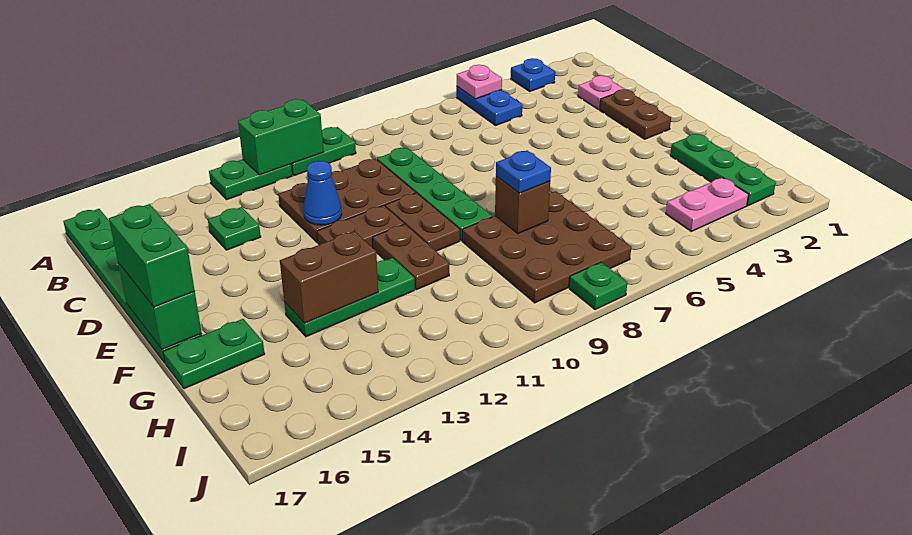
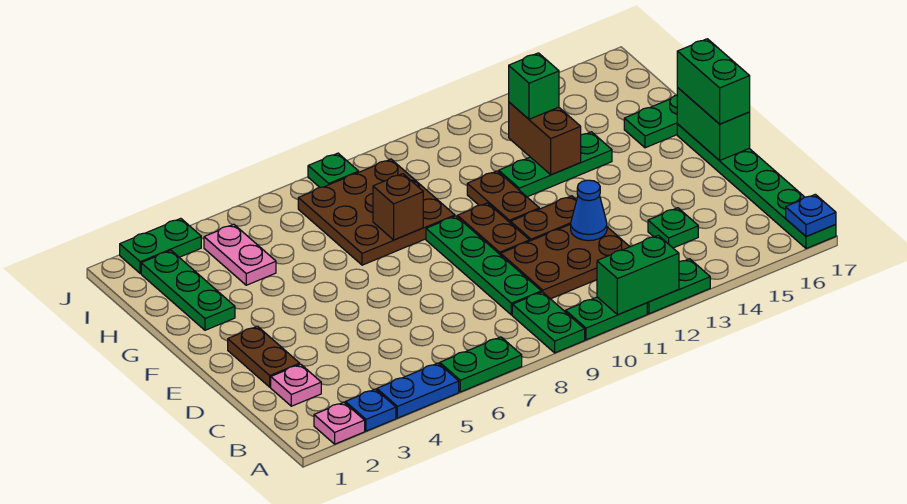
blue plate A5:B5 level 1 -> blue plate A4:A5 level 1
pink plate A5 level 2 -> pink plate A2 level 1
none -> green plate A6:A7 level 1
none -> green plate A9:B9 level 1
blue plate G8 level 3 -> blue plate A17 level 2
brown brick G13:G14 level 2 -> brown brick G13:H13 level 2
none -> green brick H13 level 3
pink plate I3:I4 level 1 -> pink plate H4:I4 level 1
none -> green plate J2:J3 level 1

